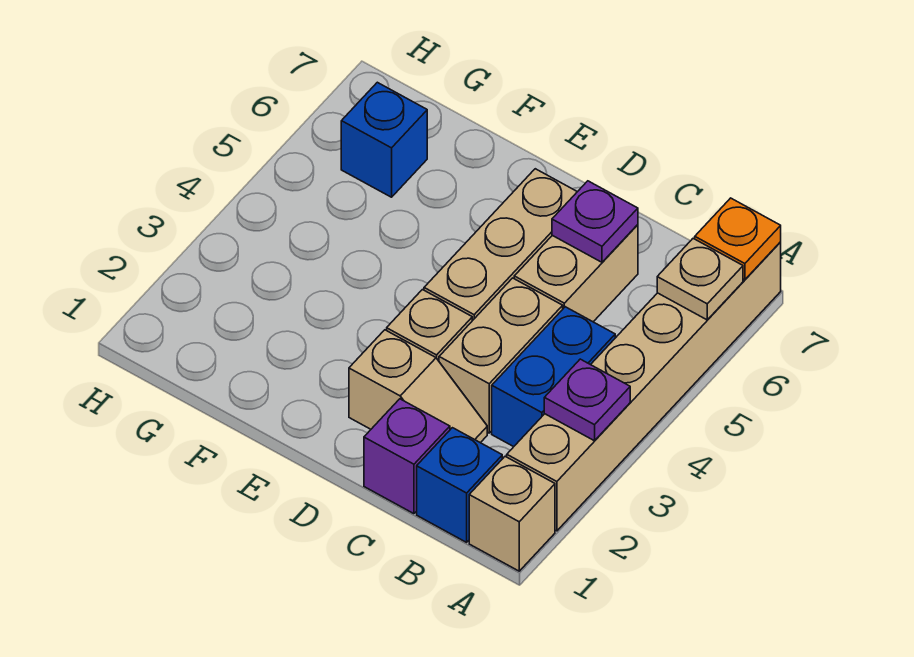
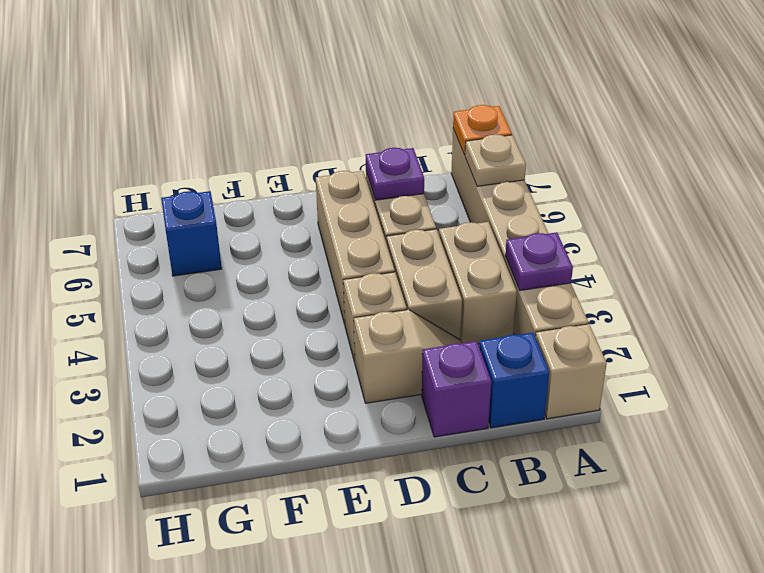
blue brick B3:B4 level 1 -> tan brick B3:B4 level 1

